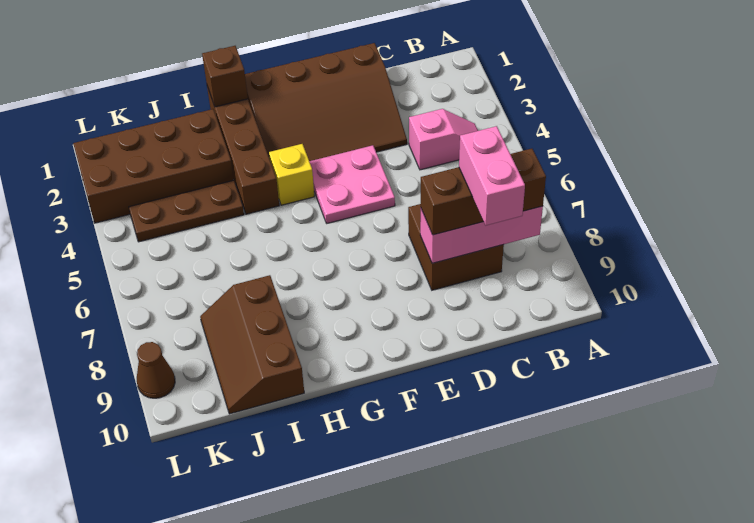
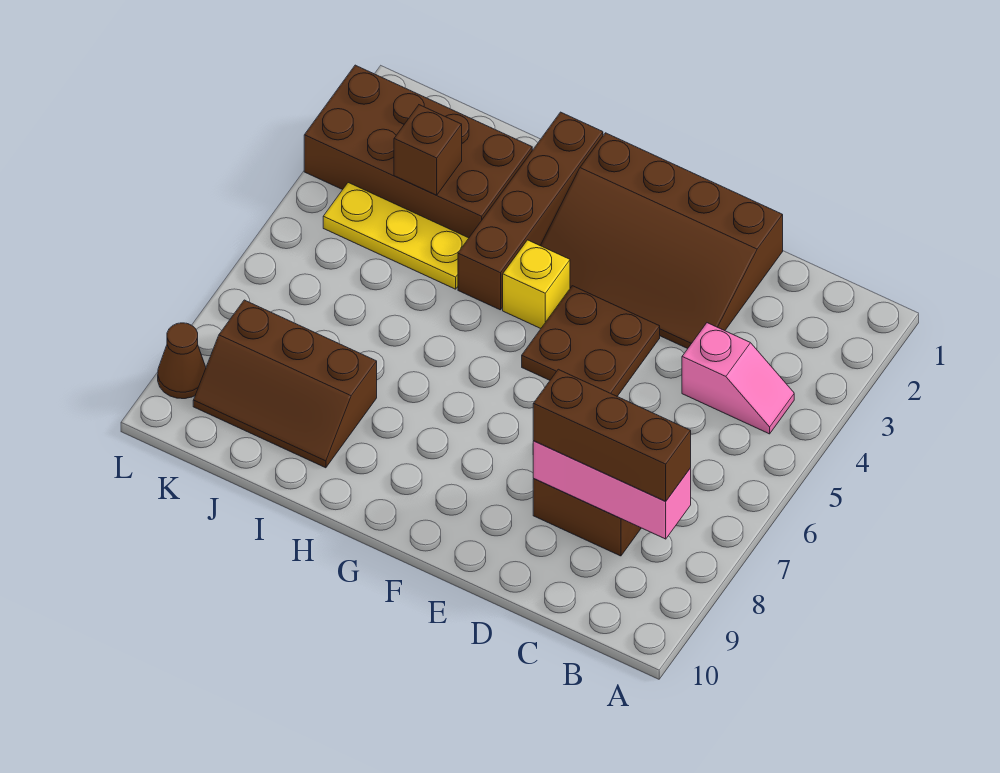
pink brick C8:C9 level 4 -> none
pink plate E4:F5 level 1 -> brown plate E4:F5 level 1
brown brick H1 level 2 -> brown brick J3 level 2
brown plate I4:K4 level 1 -> yellow plate I4:K4 level 1
brown slope I8:J10 level 1 top I -> brown slope I8:K9 level 1 top 8

